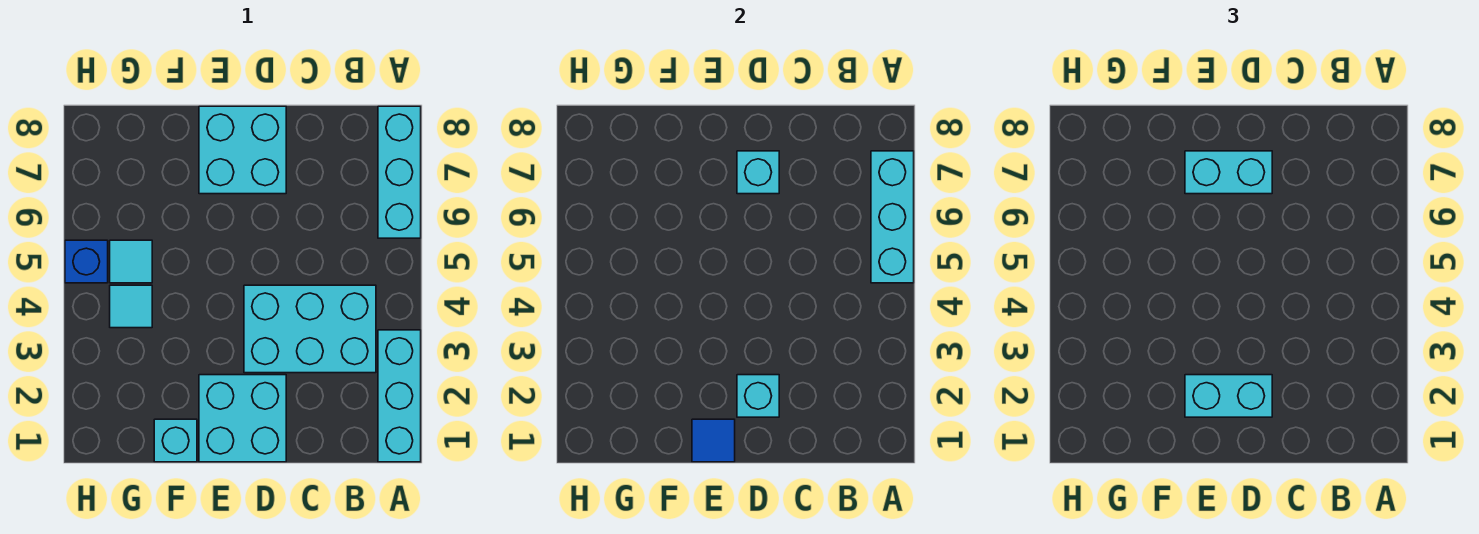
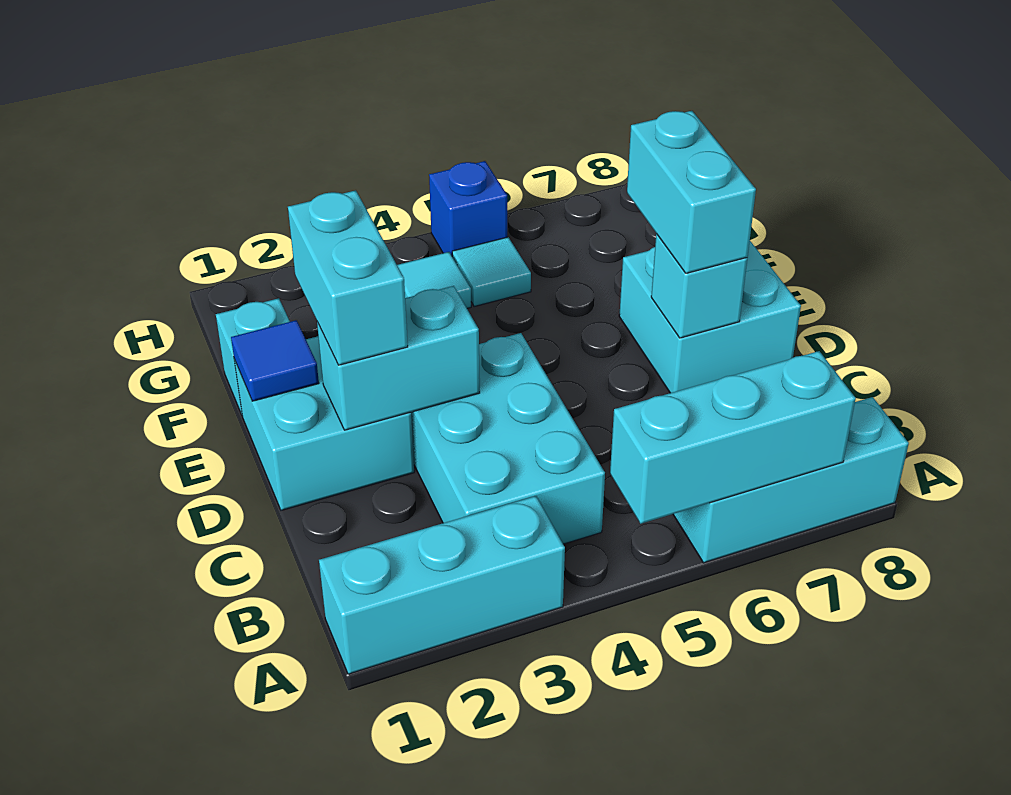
cyan brick D2 level 2 -> cyan brick D2:D3 level 2

